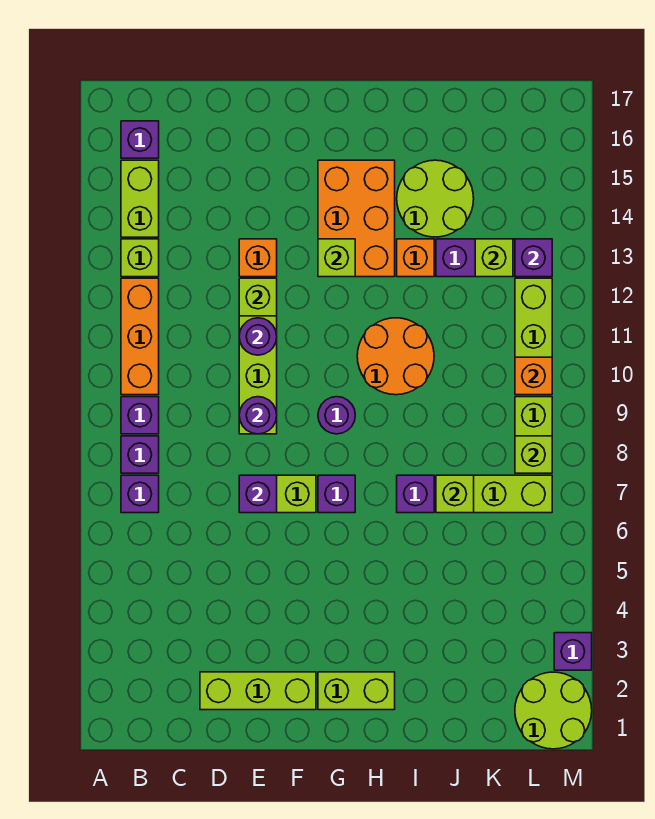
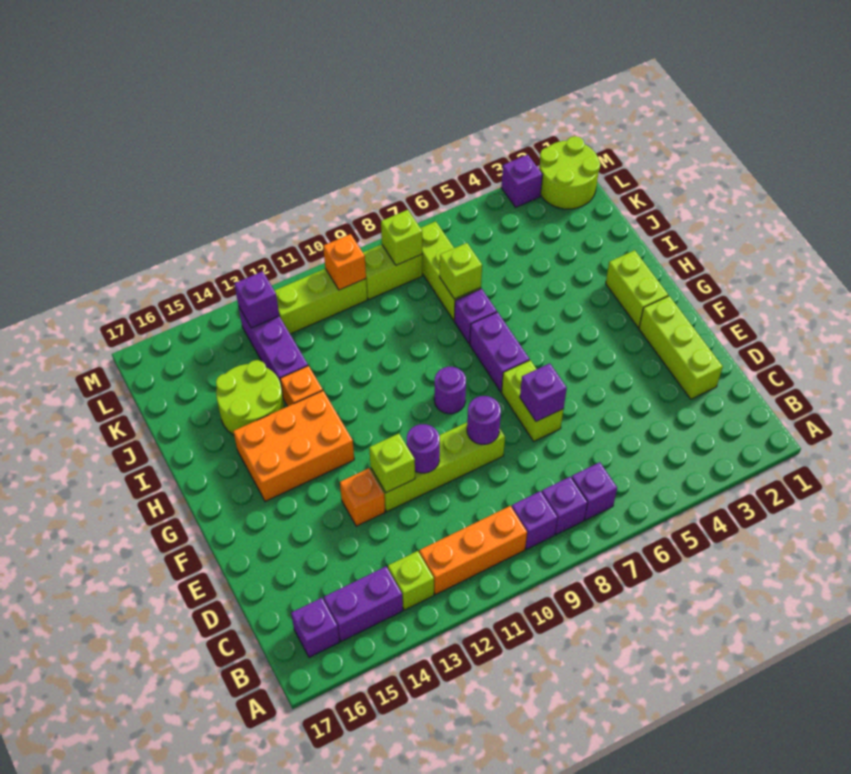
lime brick B14:B15 level 1 -> purple brick B14:B15 level 1
purple brick G7 level 1 -> purple brick G7:H7 level 1
lime brick G13 level 2 -> none
orange round brick H10:I11 level 1 -> none
lime brick K13 level 2 -> none

